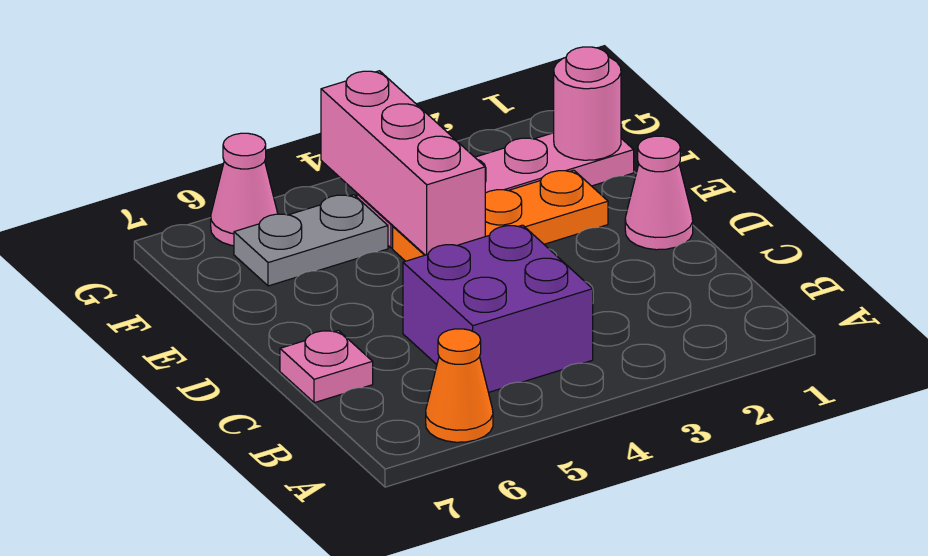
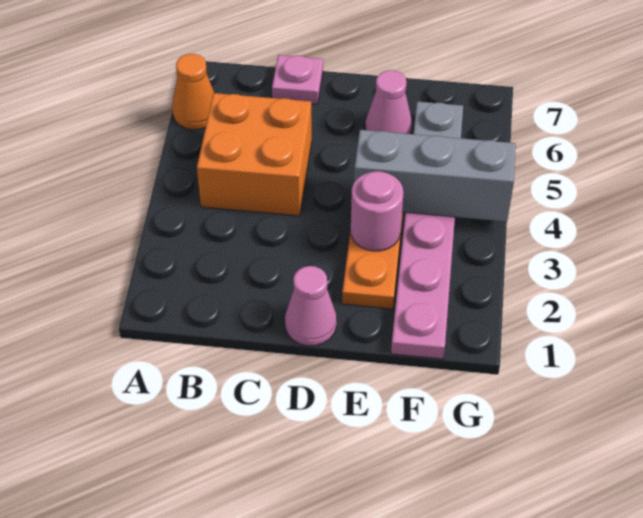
purple brick B4:C5 level 1 -> orange brick B4:C5 level 1
pink brick E4:G4 level 2 -> grey brick E4:G4 level 2
pink round brick F1 level 2 -> pink round brick E3 level 2
pink cone G6 level 1 -> pink cone E6 level 1

